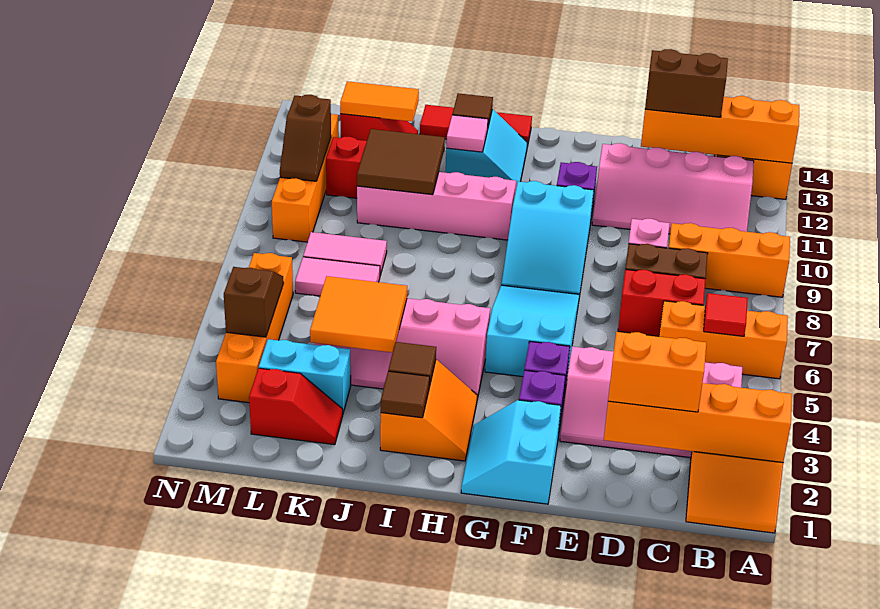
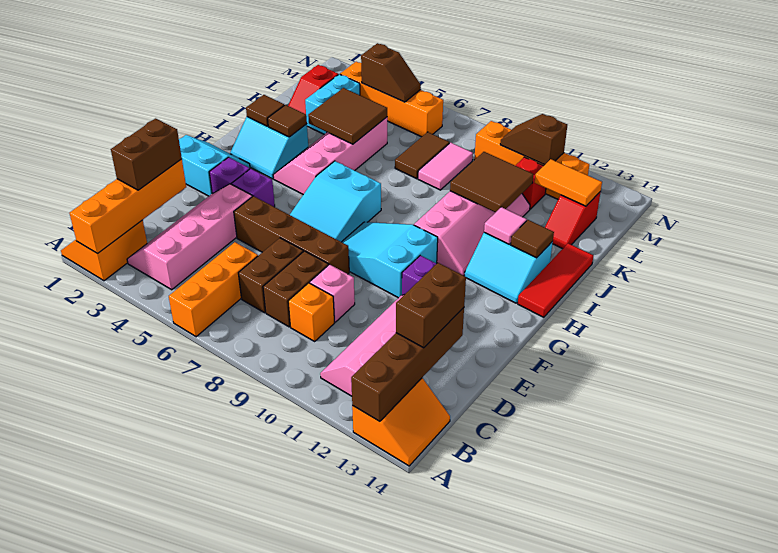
orange brick A9:C9 level 1 -> orange brick C9 level 1
orange brick A13:D13 level 2 -> brown brick A13:D13 level 2
red tile B6 level 2 -> none
orange brick C2:D2 level 3 -> brown brick C2:D2 level 3
red brick C7:D7 level 1 -> brown brick C7:D7 level 1
none -> brown brick E5:E8 level 1
cyan slope F5:G7 level 1 top 5 -> cyan slope F6:H7 level 1 top H
orange slope H2:I3 level 1 top I -> cyan slope H2:I3 level 1 top I
orange tile J4:K5 level 2 -> brown tile J4:K5 level 2
pink tile K7:L7 level 1 -> brown tile K7:L7 level 1
orange tile K13:L13 level 2 -> orange tile L12:L13 level 2

